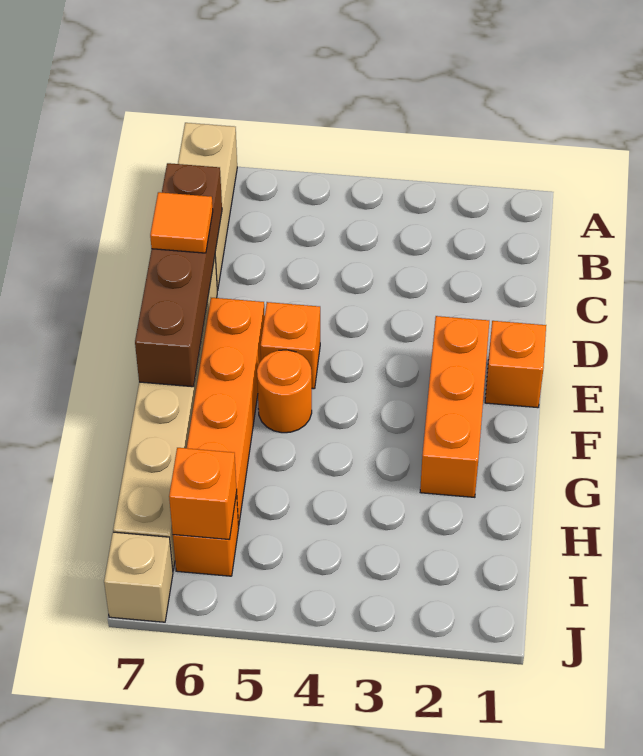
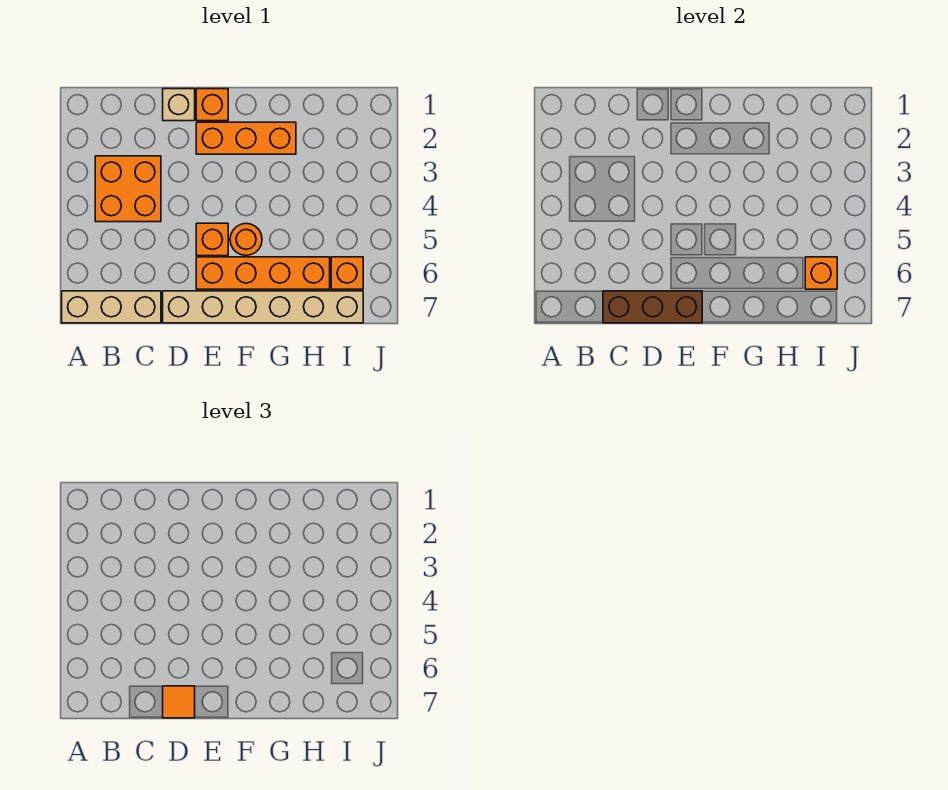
none -> orange brick B3:C4 level 1
brown brick C7:F7 level 2 -> brown brick C7:E7 level 2
tan brick J7 level 1 -> tan brick D1 level 1

